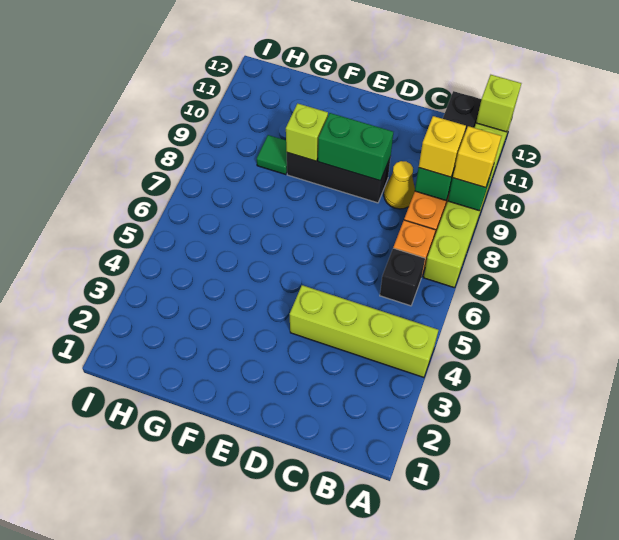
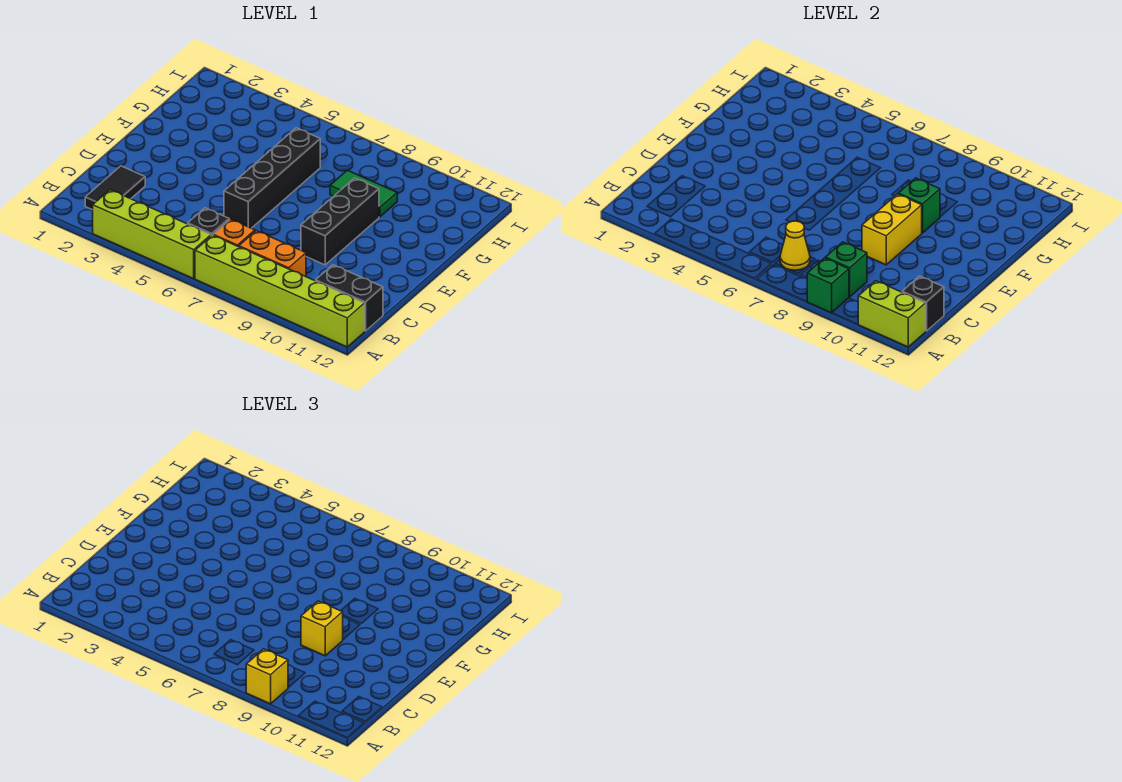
lime brick A4:D4 level 1 -> lime brick A3:A6 level 1
lime brick A12 level 2 -> lime brick A11:A12 level 2
none -> black tile B2:C2 level 1
yellow brick B9 level 3 -> yellow brick D9 level 3
none -> black brick B12 level 2
yellow cone C9 level 1 -> yellow cone B7 level 2
none -> black brick D6:G6 level 1
green brick D9:E9 level 2 -> yellow brick D9:E9 level 2
lime brick F9 level 2 -> green brick F9 level 2
green tile G9 level 1 -> green tile G8:G9 level 1

